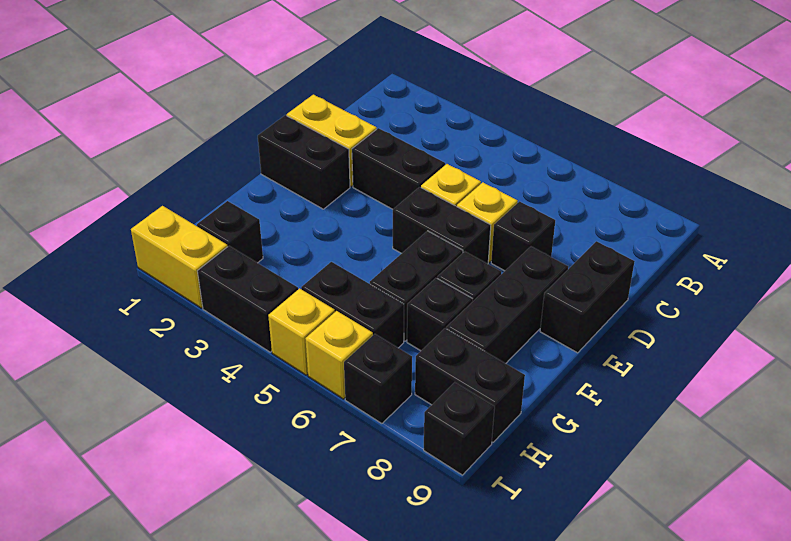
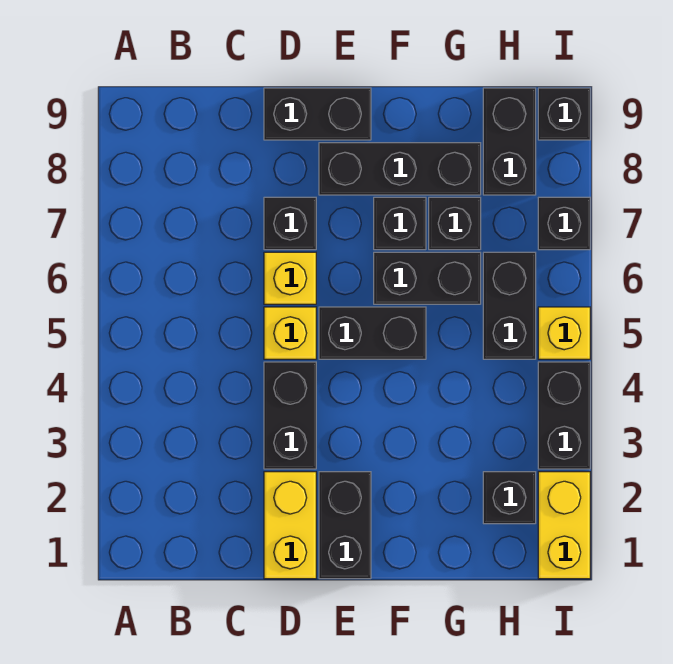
black brick E5:E6 level 1 -> black brick E5:F5 level 1
yellow brick I6 level 1 -> none

